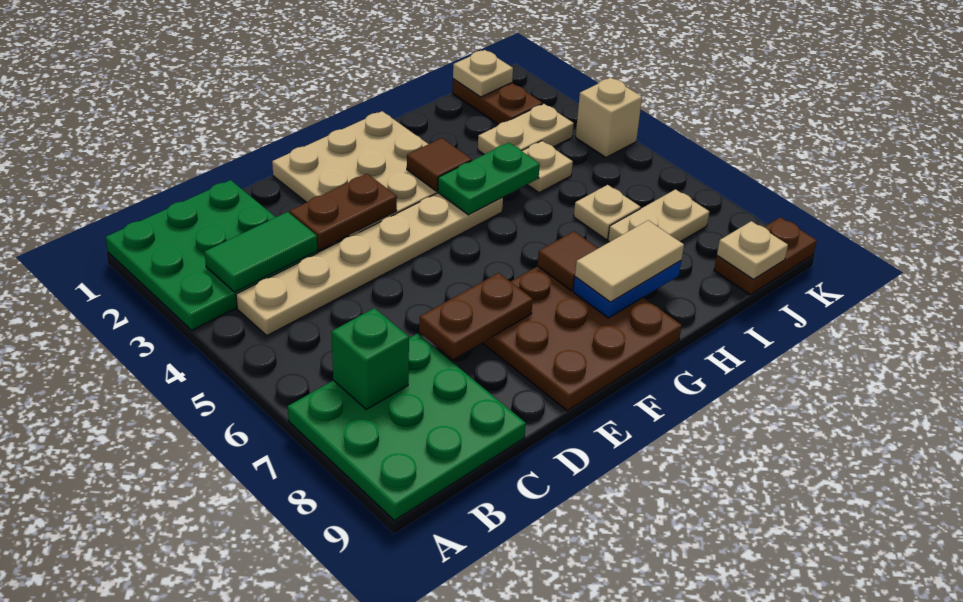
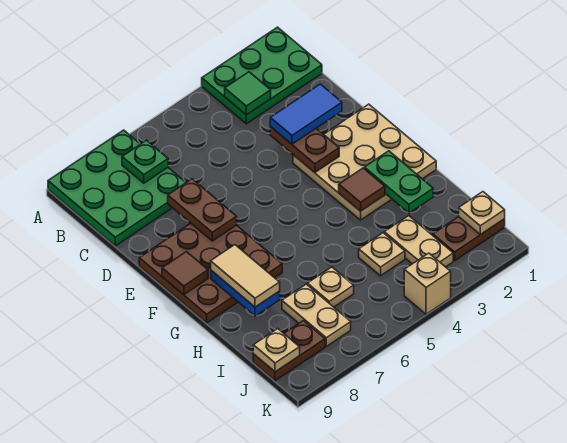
green plate A1:C3 level 1 -> green plate A1:B3 level 1
green tile B3:C3 level 2 -> green tile B3 level 2
tan plate B4:G4 level 1 -> none
green brick B7 level 2 -> green plate B7 level 2
none -> blue tile D2:D3 level 3
green plate G4:H4 level 2 -> green plate G2:H2 level 2
brown tile G7 level 2 -> brown tile F9 level 2
brown plate J9:K9 level 1 -> brown plate J8:J9 level 1

